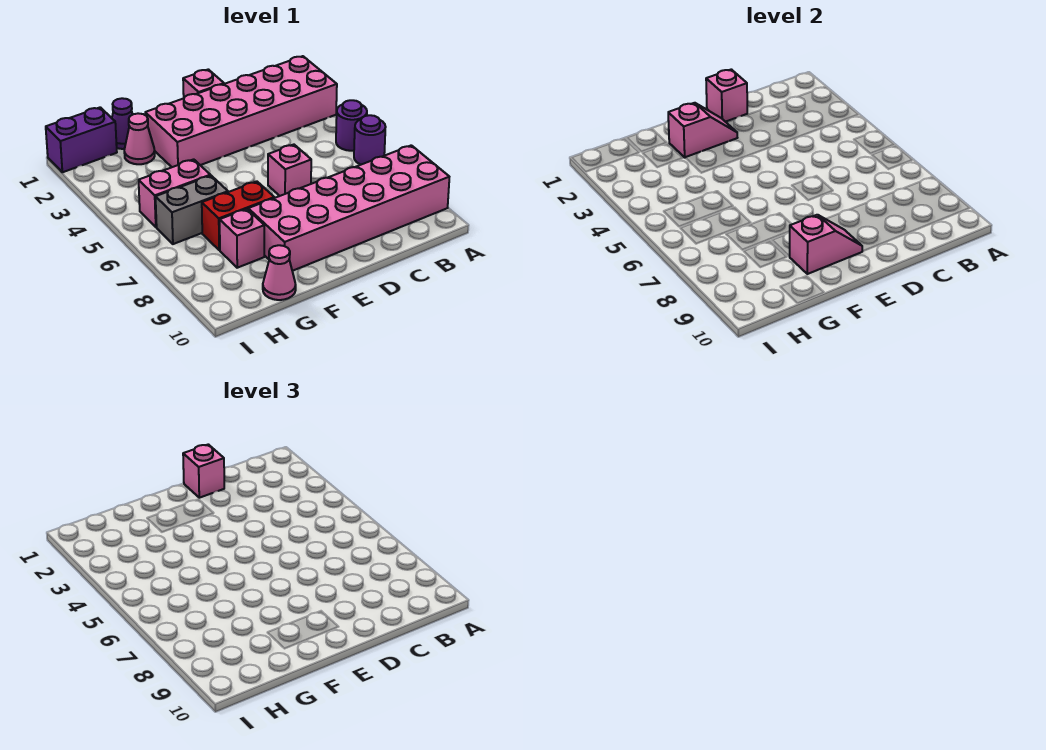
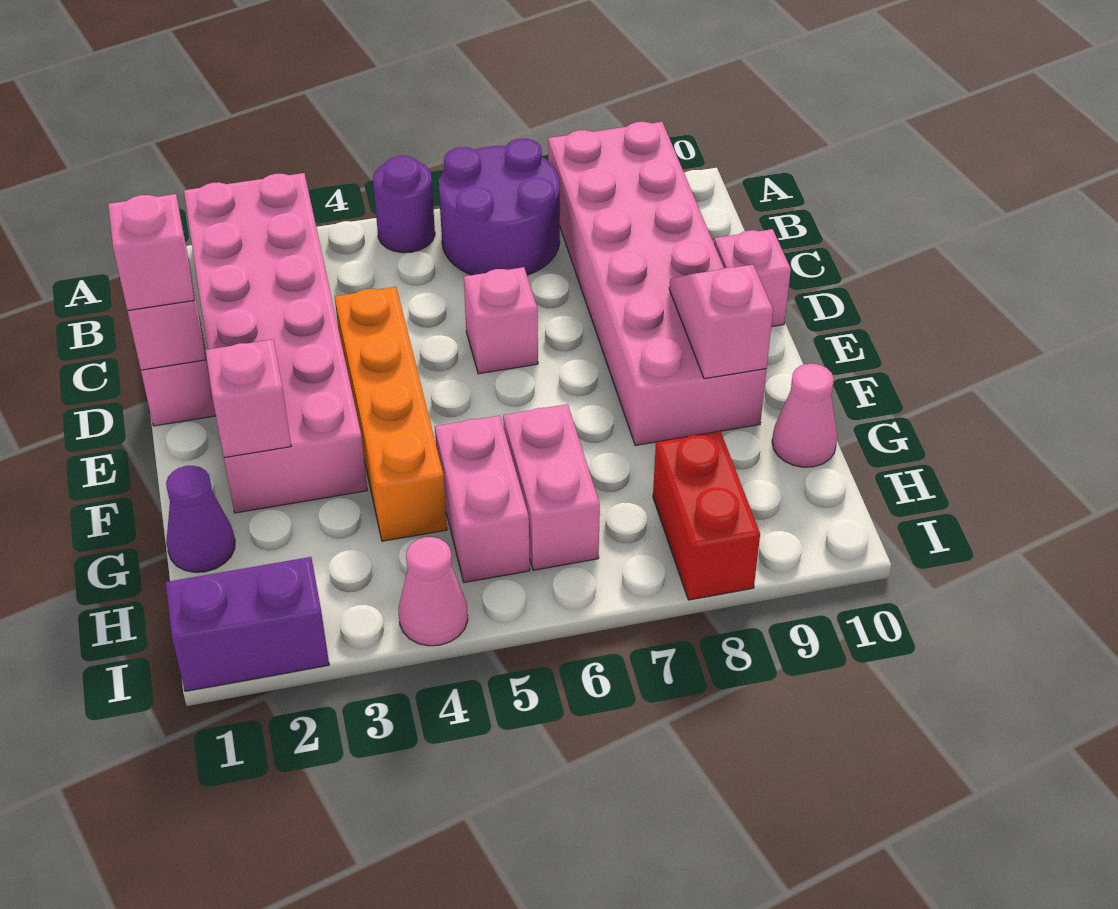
purple round brick A6 level 1 -> purple round brick A6:B7 level 1
none -> orange brick D4:G4 level 1
red brick F7:G7 level 1 -> red brick H8:I8 level 1
pink cone G2 level 1 -> pink cone I4 level 1
grey brick G6:H6 level 1 -> pink brick G6:H6 level 1
pink brick G8 level 1 -> pink brick D10 level 1
purple brick H1:I1 level 1 -> purple brick I1:I2 level 1

